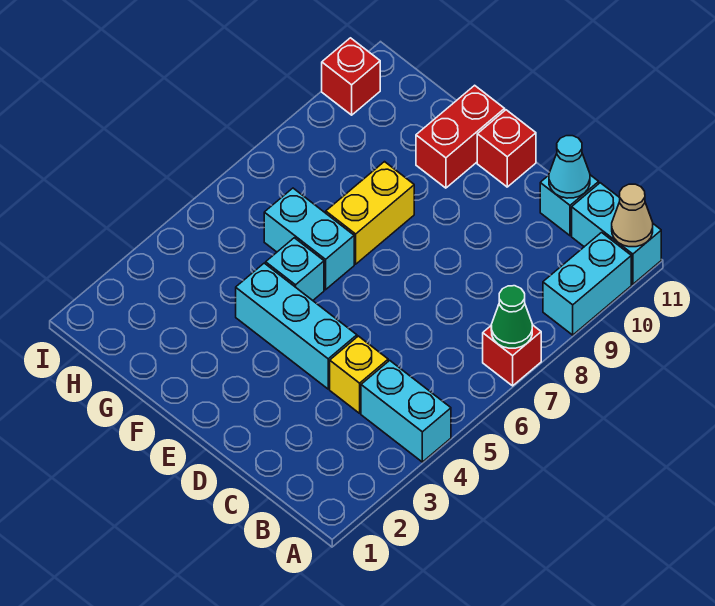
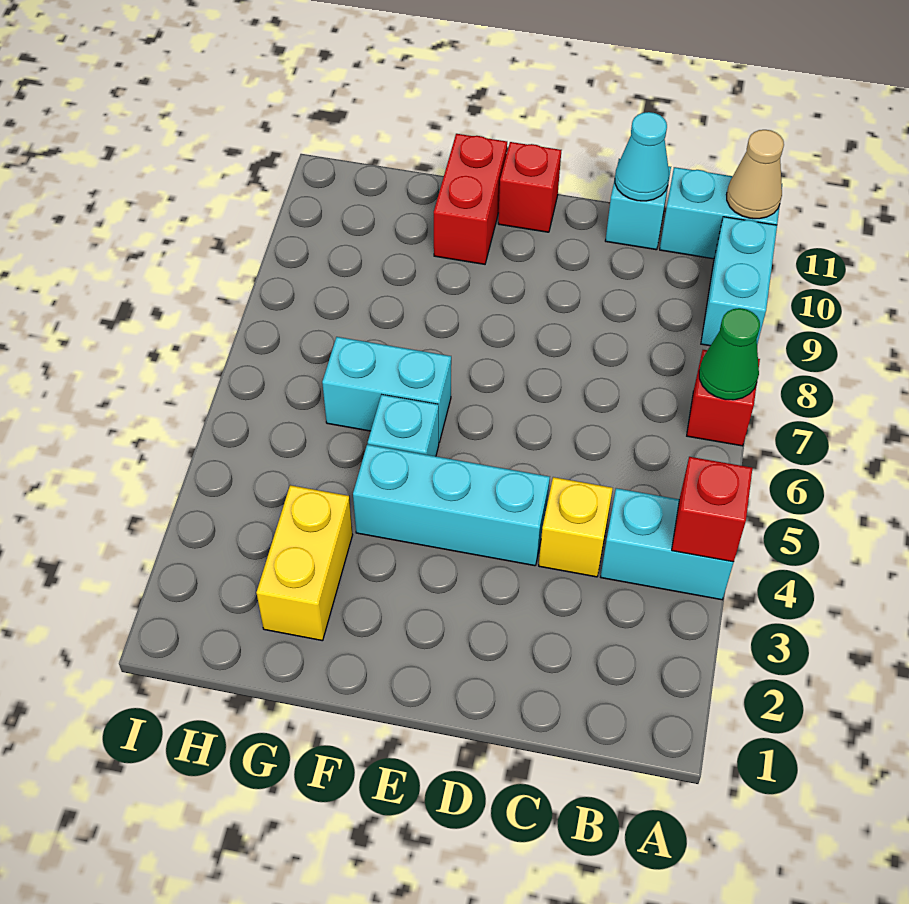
yellow brick F7:F8 level 1 -> yellow brick G2:G3 level 1
red brick I10 level 1 -> red brick A4 level 2

